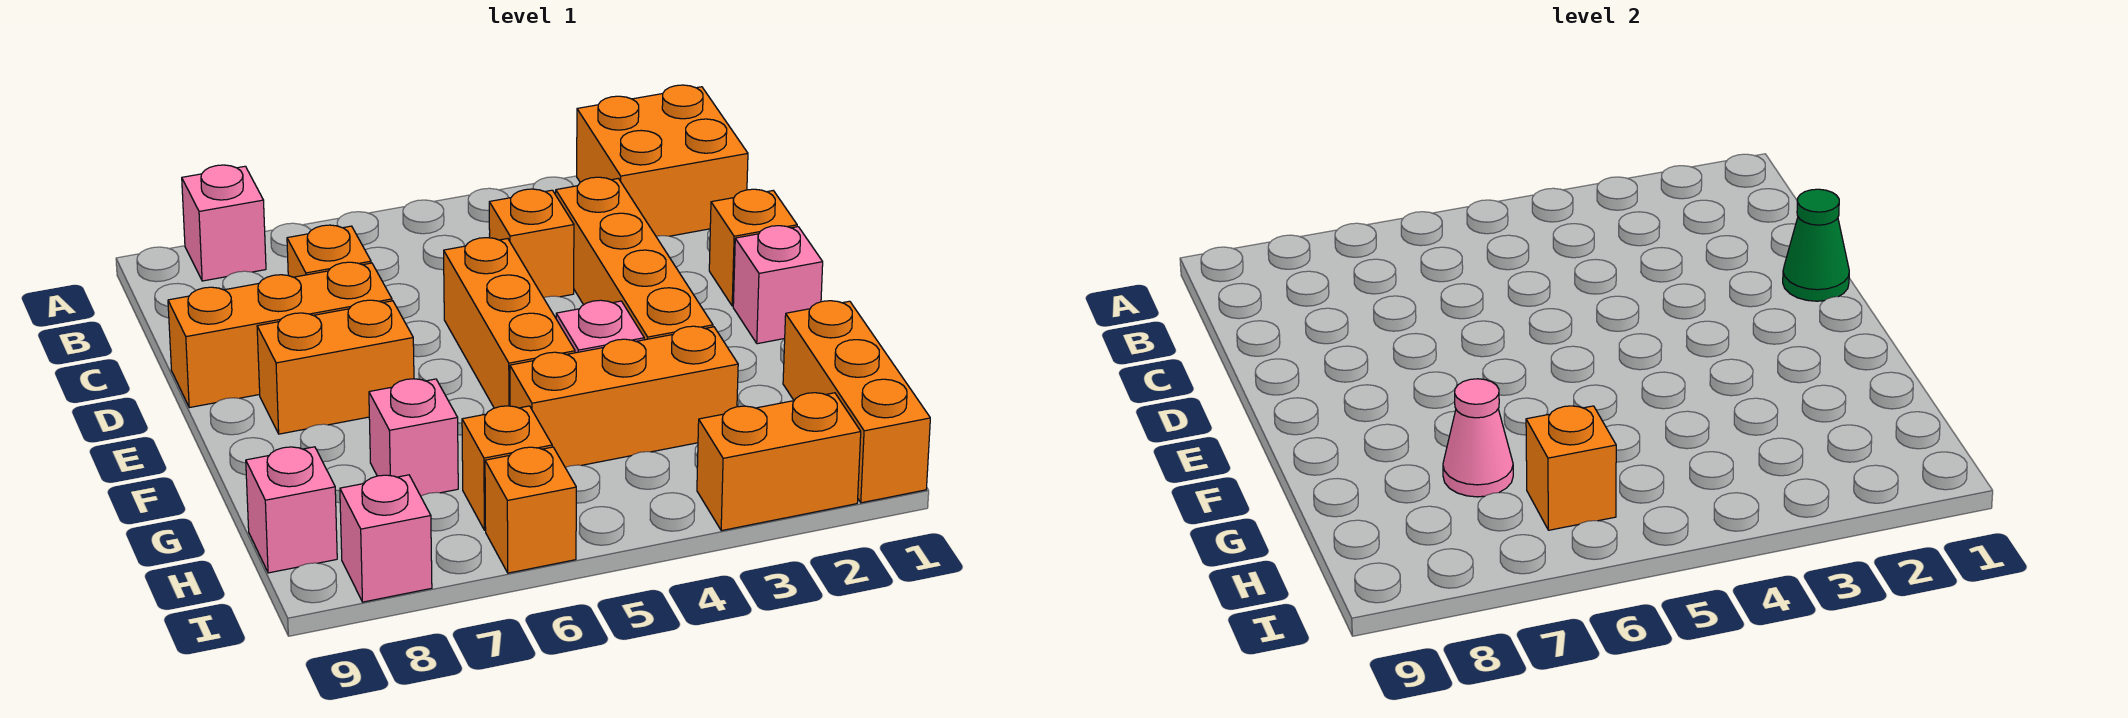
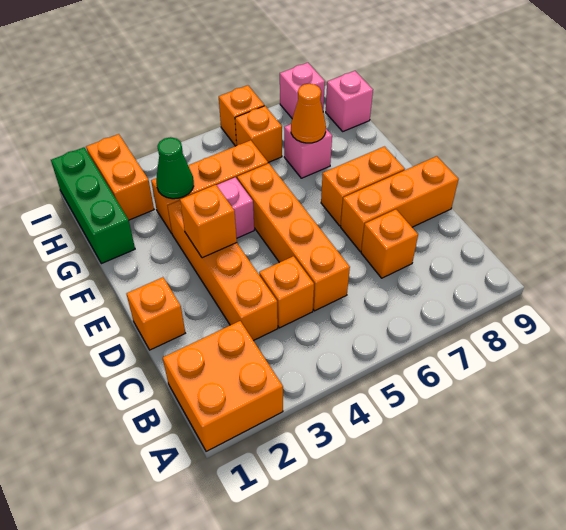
pink brick A8 level 1 -> none
green cone D1 level 2 -> green cone G3 level 2
orange brick D5:F5 level 1 -> orange brick C5:F5 level 1
pink brick E1 level 1 -> none
orange brick G1:I1 level 1 -> green brick G1:I1 level 1
pink cone G7 level 2 -> orange cone G7 level 2
orange brick H6 level 2 -> orange brick E3 level 2
orange brick I2:I3 level 1 -> orange brick H2:I2 level 1

